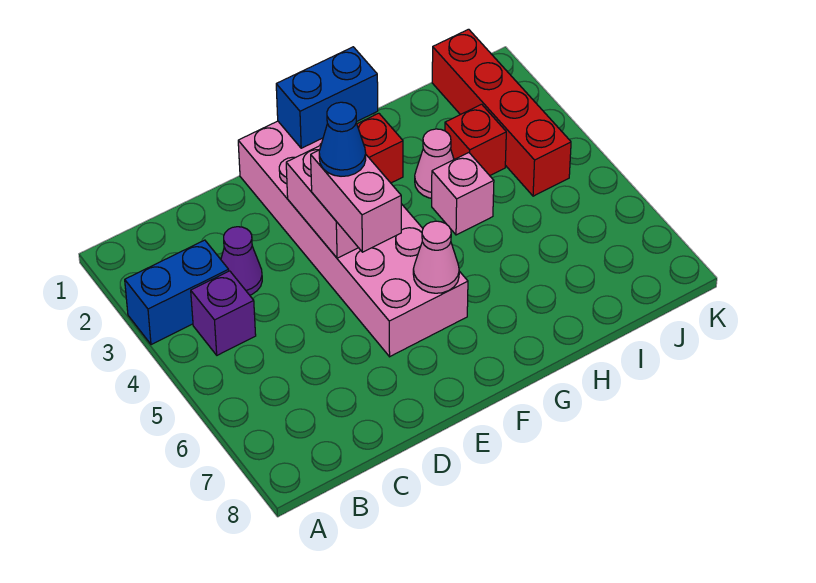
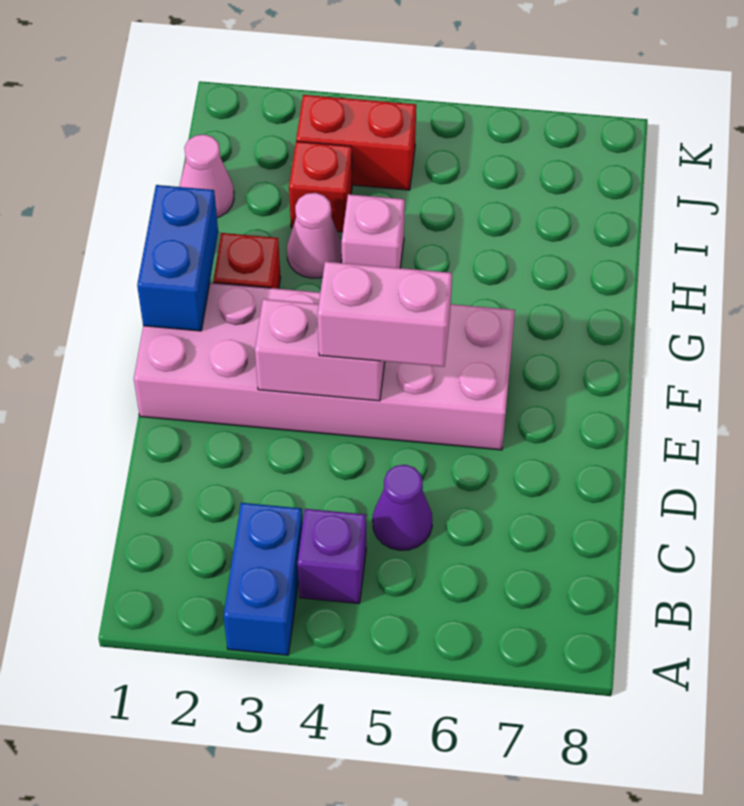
purple cone C3 level 1 -> purple cone C5 level 1
blue cone E4 level 4 -> none
pink cone F6 level 2 -> pink cone I1 level 1
red brick J1:J4 level 1 -> red brick J3:J4 level 1

